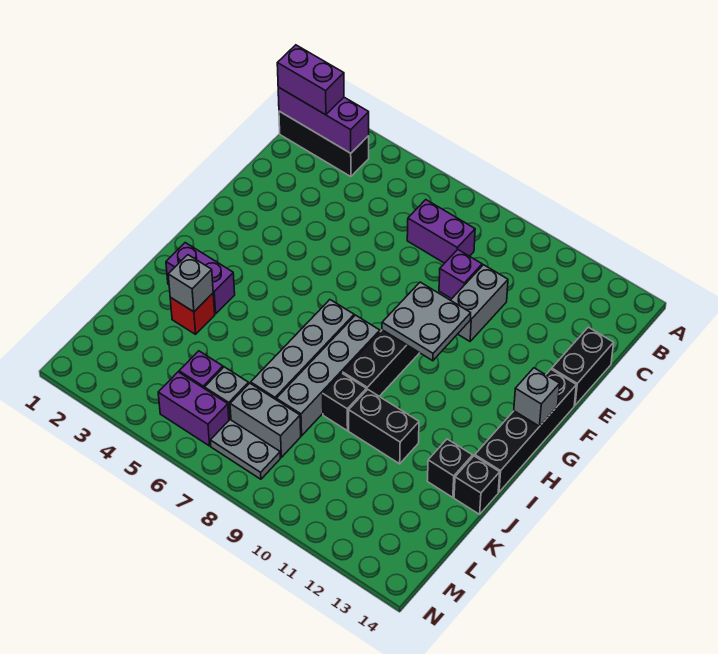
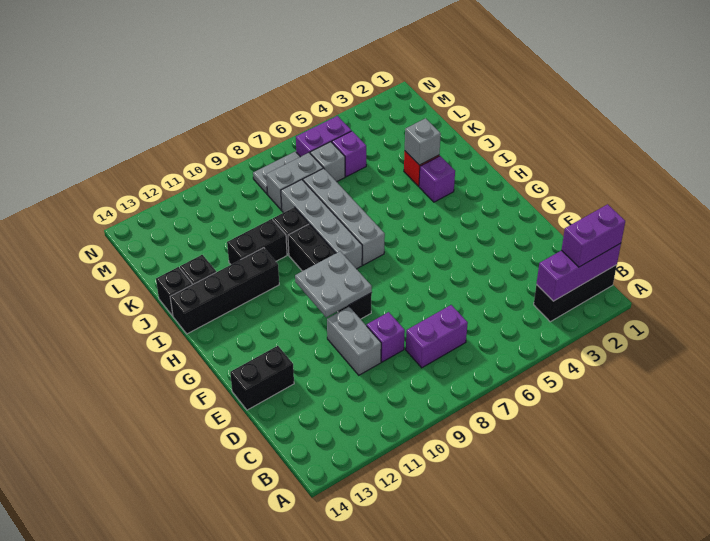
black brick D14:E14 level 1 -> black brick E13:E14 level 1
black brick F14:I14 level 1 -> black brick I11:I14 level 1
grey brick G14 level 2 -> none
purple brick I2:I3 level 1 -> purple brick I3 level 1

